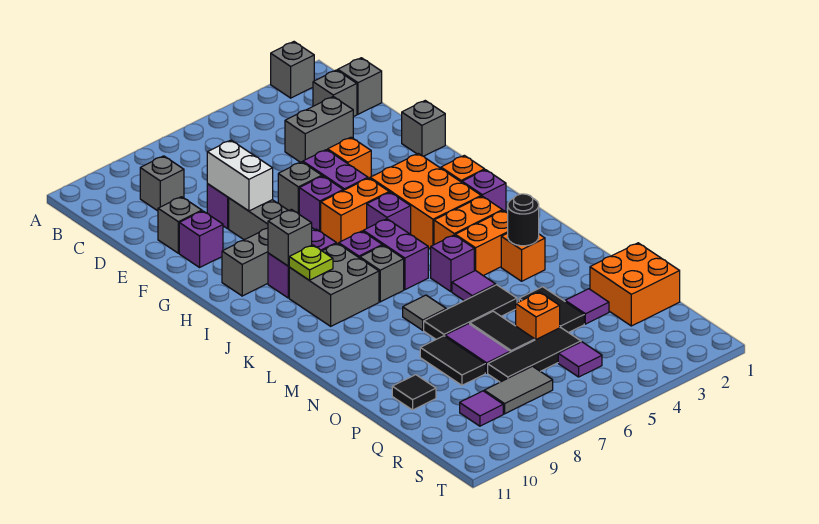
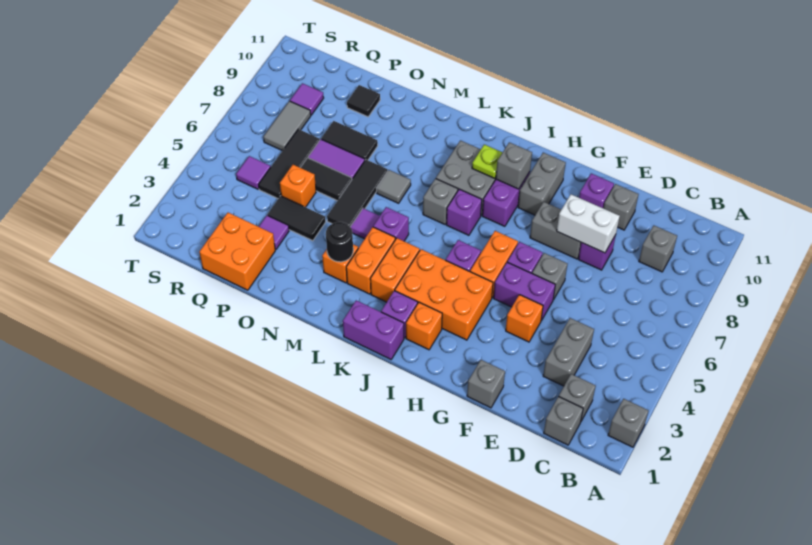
purple brick J6:K6 level 1 -> purple brick J1:K1 level 1

